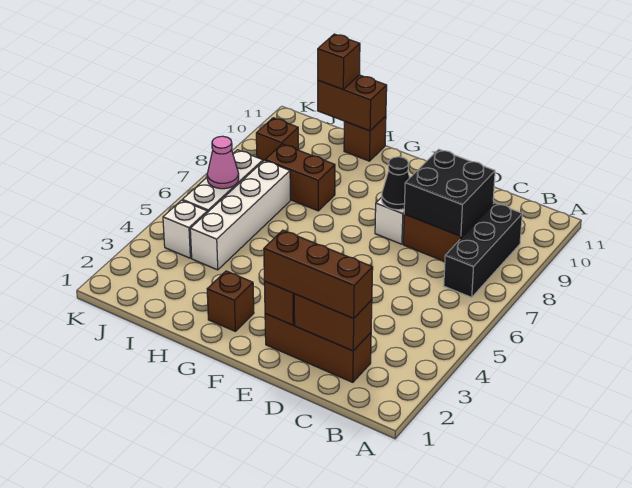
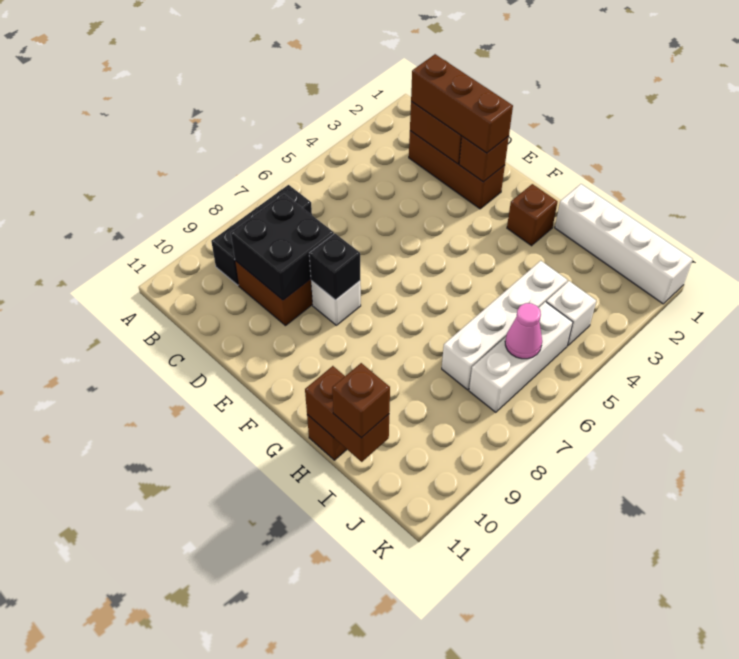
black cone E8 level 2 -> black brick E8 level 2
none -> white brick H1:K1 level 1
brown brick H8:I8 level 1 -> none
brown brick J9 level 1 -> none

